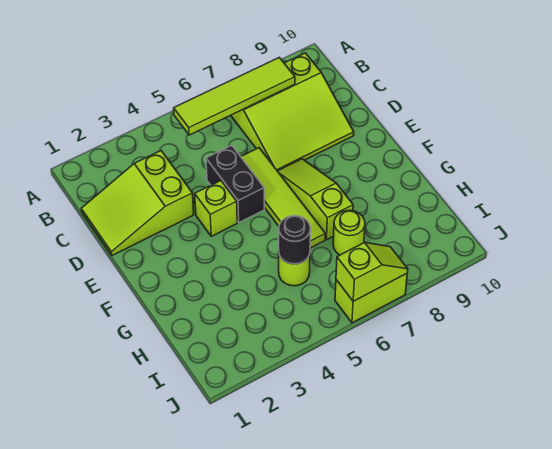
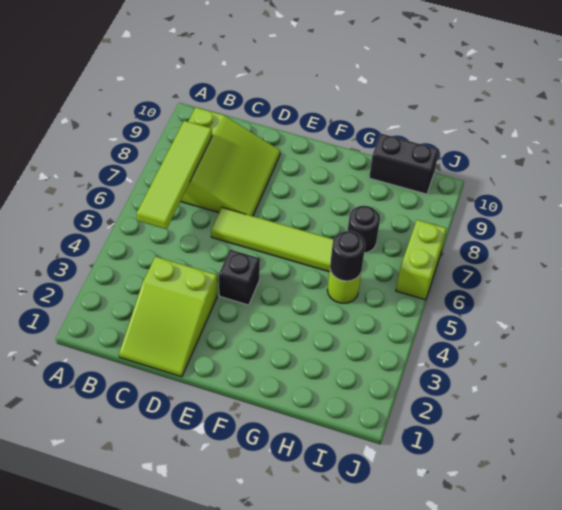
black brick D5:E5 level 1 -> black brick H10:I10 level 1
lime brick E4 level 1 -> black brick E4 level 1
lime slope E7:G7 level 1 top G -> none
lime round brick H7 level 1 -> black round brick H7 level 1
lime slope J6:J7 level 2 top 6 -> none

